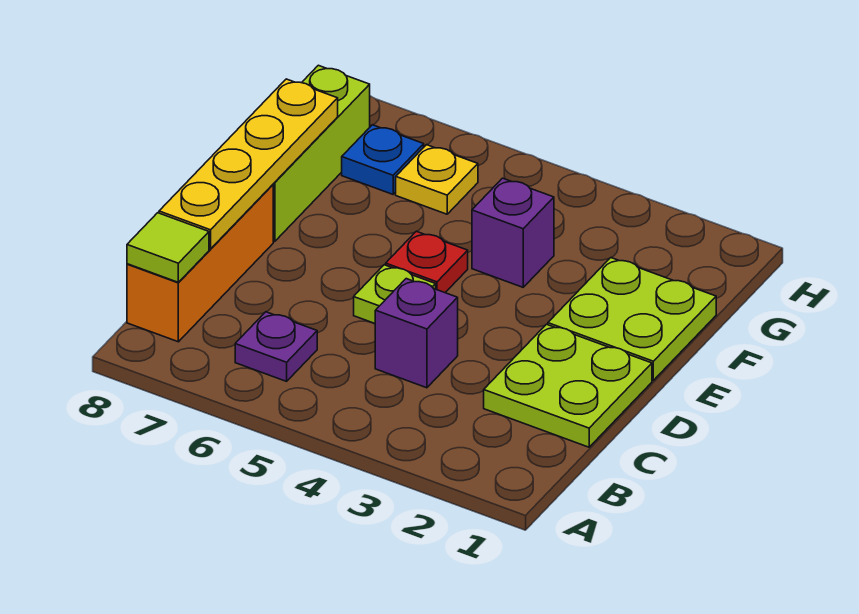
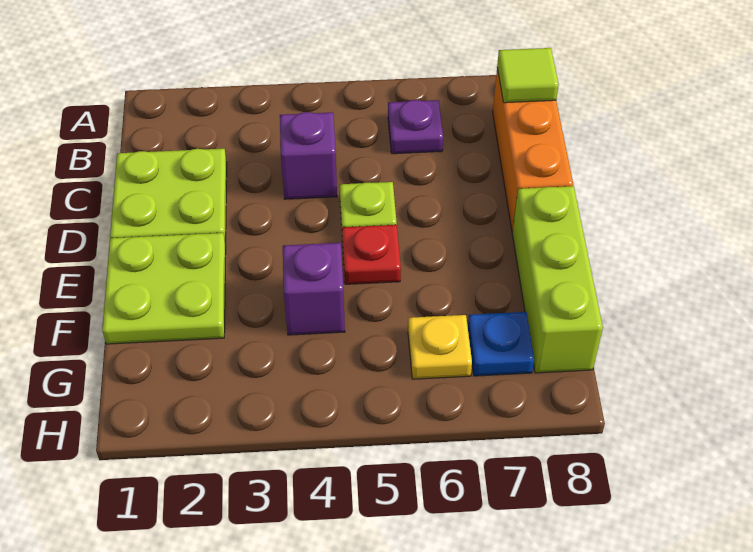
yellow plate C8:F8 level 2 -> none

